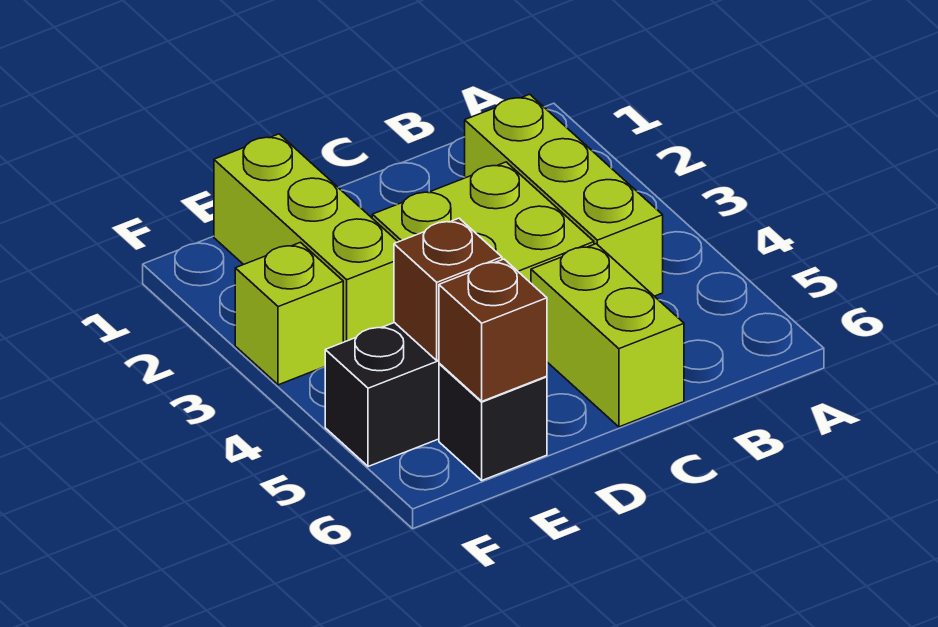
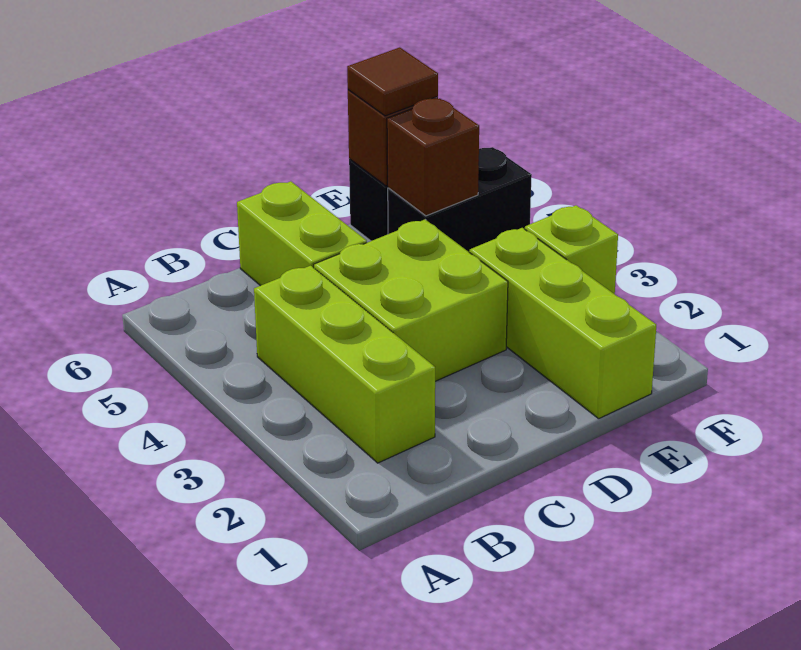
none -> brown tile E6 level 3

